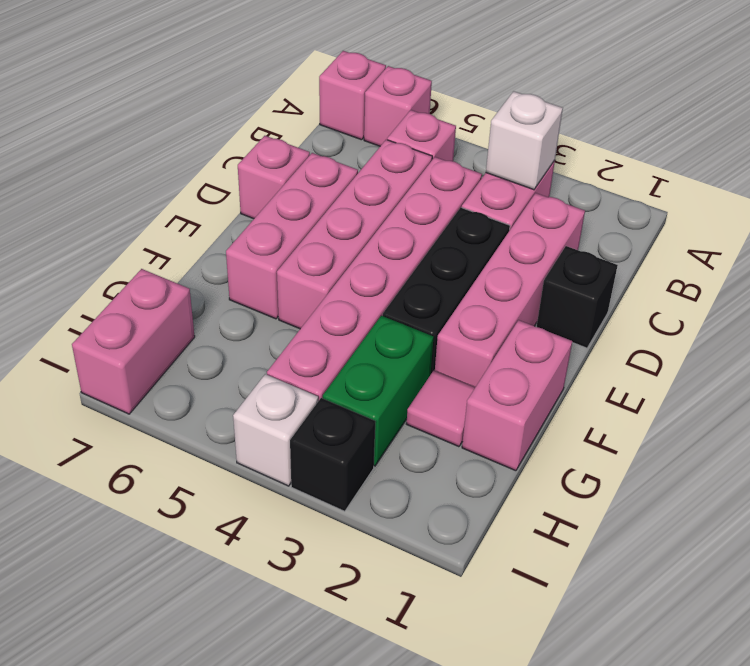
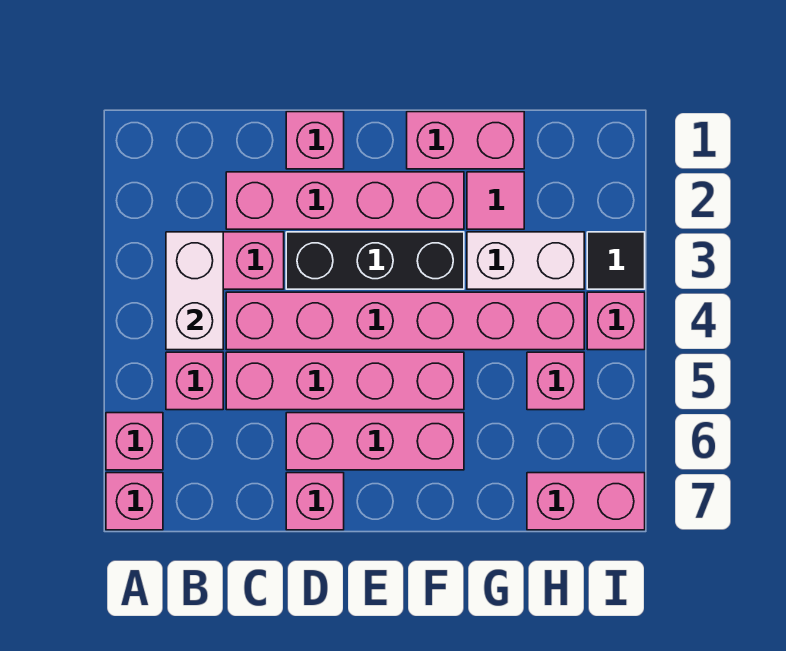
white brick B3 level 2 -> white brick B3:B4 level 2
black brick D1 level 1 -> pink brick D1 level 1
green brick G3:H3 level 1 -> white brick G3:H3 level 1
none -> pink brick H5 level 1
black brick I3 level 1 -> black tile I3 level 1
white brick I4 level 1 -> pink brick I4 level 1

